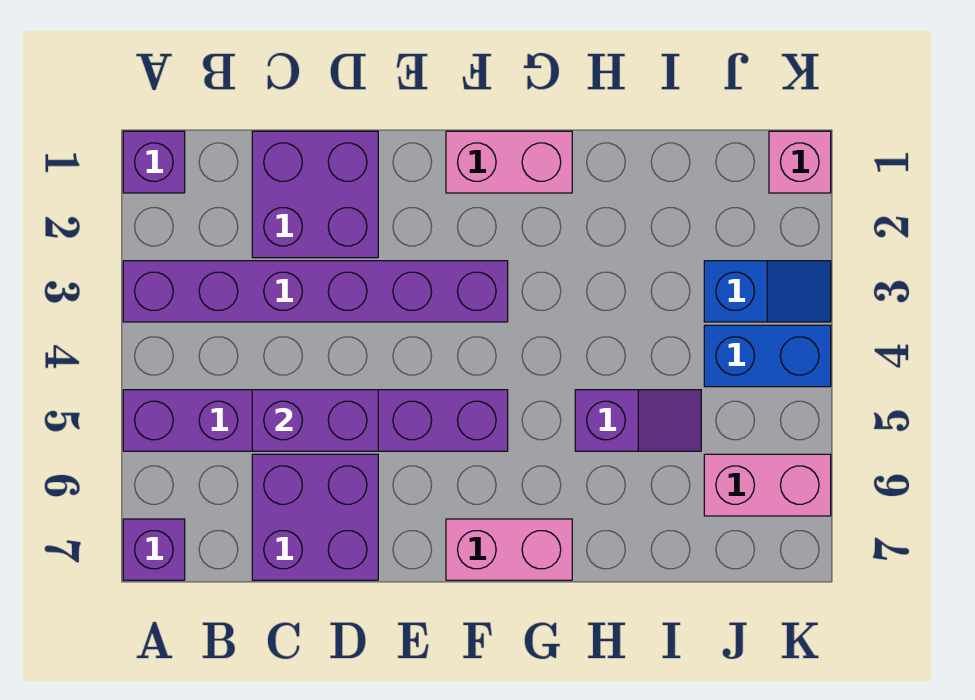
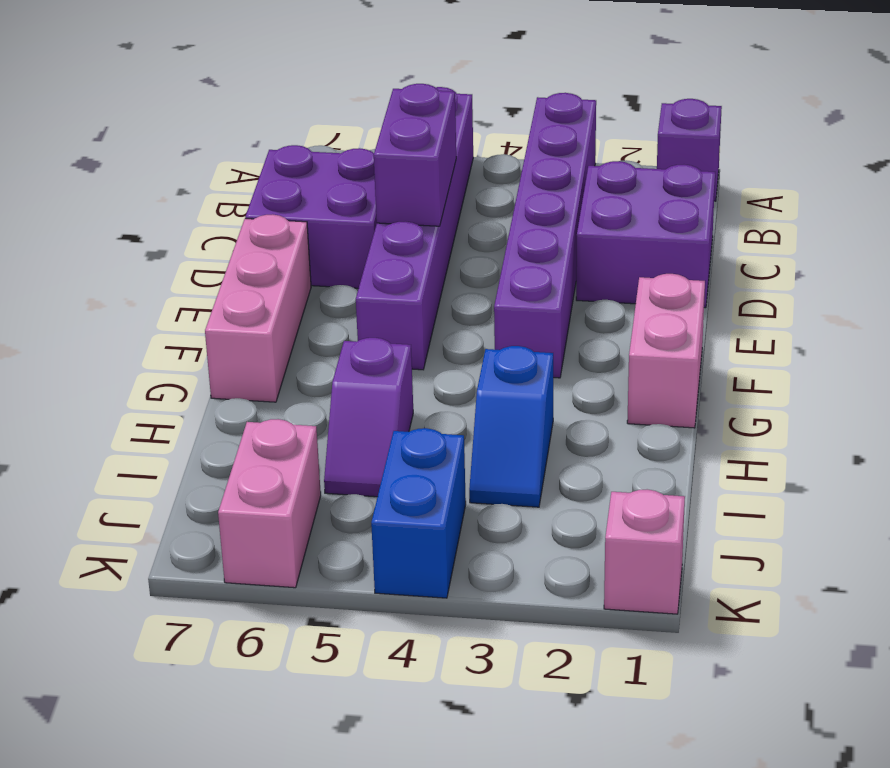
purple brick A7 level 1 -> none
pink brick F7:G7 level 1 -> pink brick E7:G7 level 1
blue slope J3:K3 level 1 top J -> blue slope H3:I3 level 1 top H

